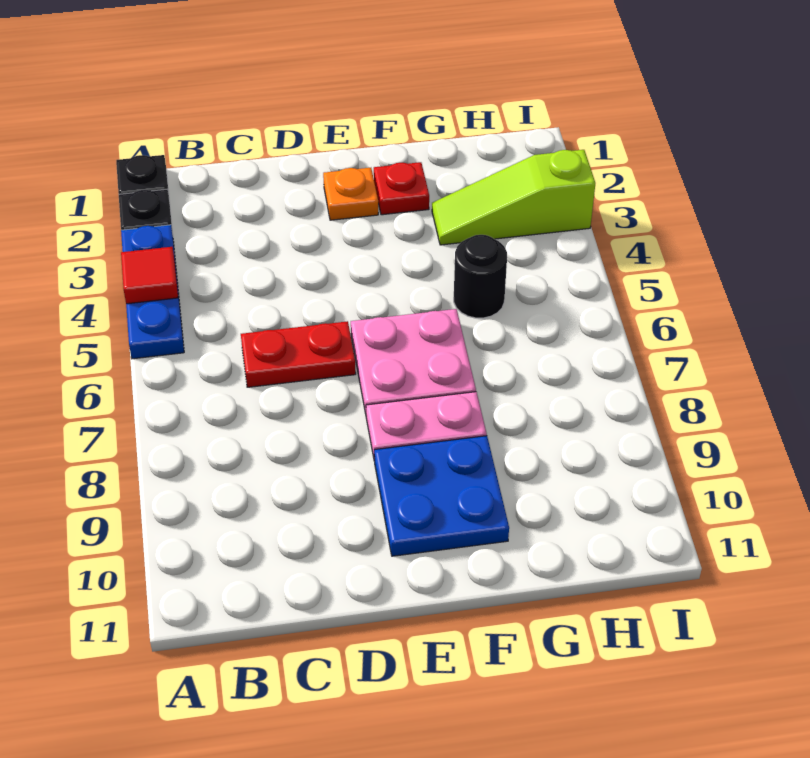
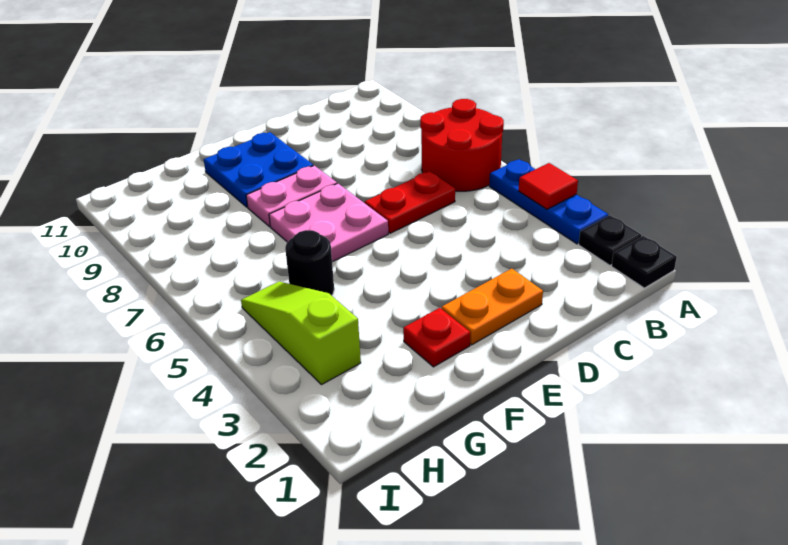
none -> red round brick A6:B7 level 1
orange plate E2 level 1 -> orange plate D2:E2 level 1
lime slope G3:I3 level 1 top I -> lime slope H3:H5 level 1 top 3

